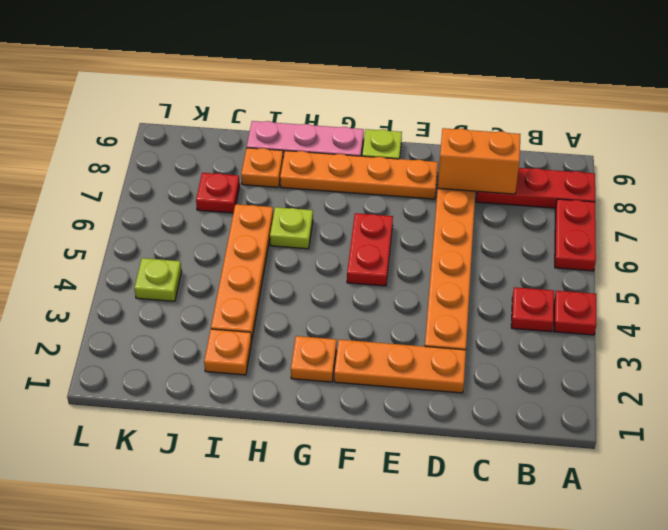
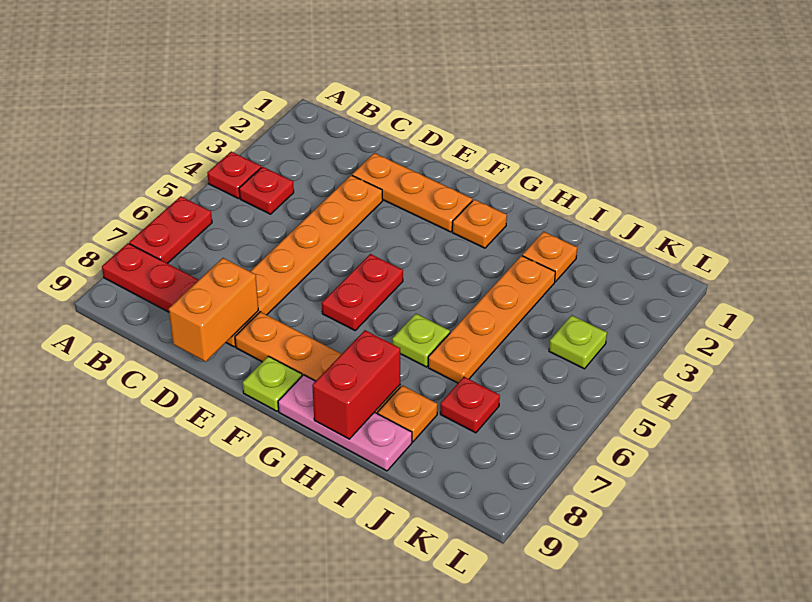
orange brick C8:D8 level 2 -> orange brick D8:D9 level 2
none -> red brick H8:H9 level 2

